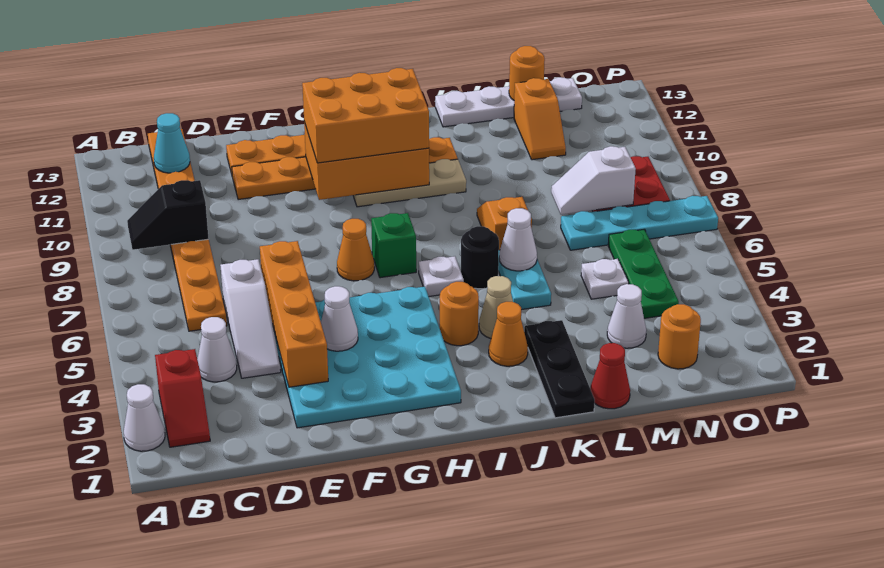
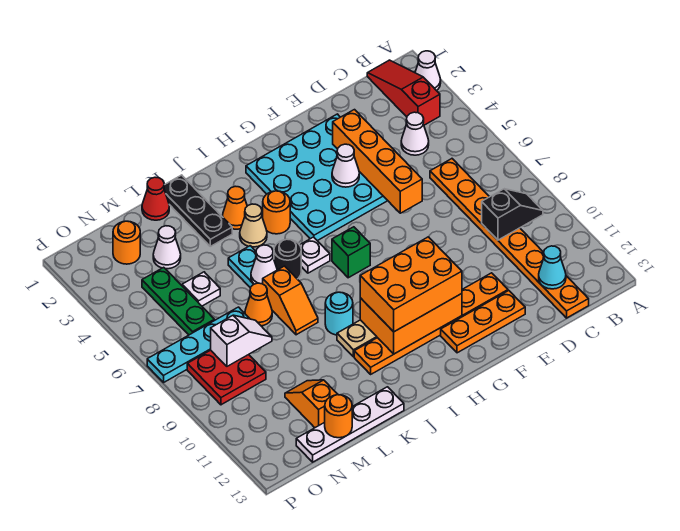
red slope B2:B3 level 1 top 3 -> red slope B1:B3 level 1 top 3
white slope D4:D6 level 1 top 6 -> none
orange cone G7 level 1 -> orange cone L7 level 1
none -> cyan round brick J9 level 1

